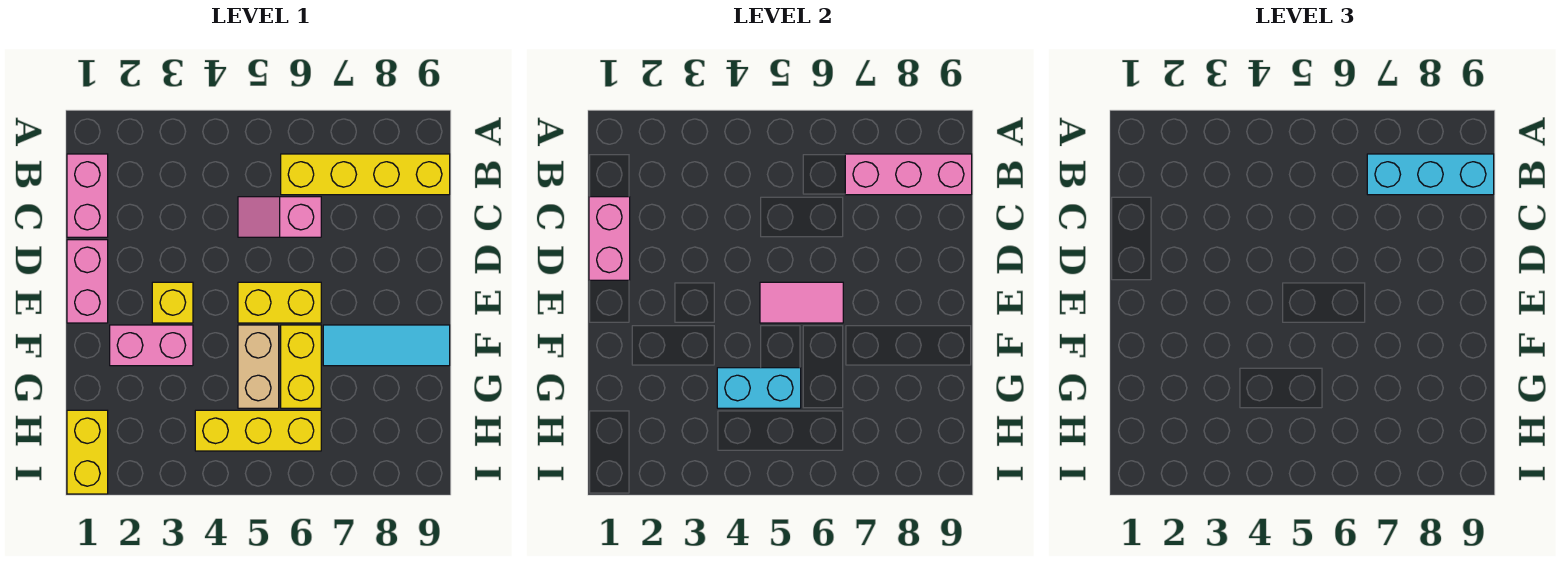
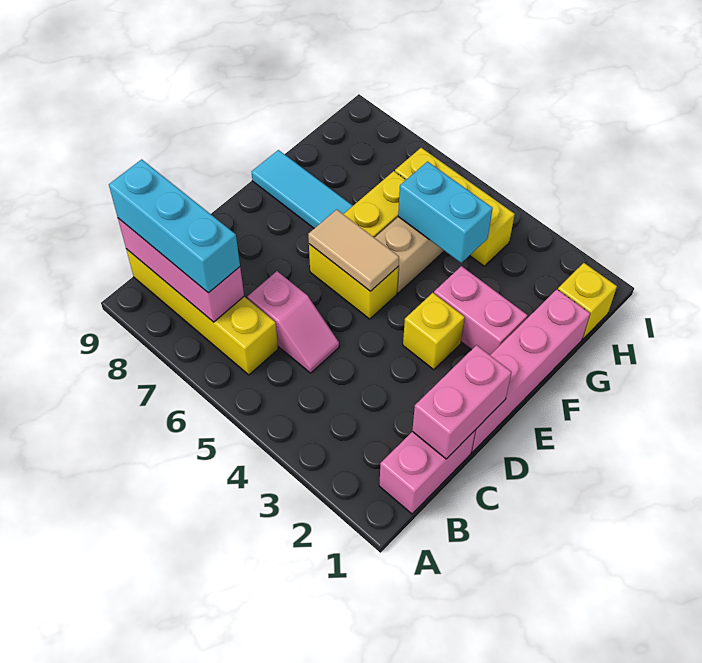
pink brick D1:E1 level 1 -> pink brick D1:G1 level 1
pink tile E5:E6 level 2 -> tan tile E5:E6 level 2
yellow brick H1:I1 level 1 -> yellow brick H1 level 1

